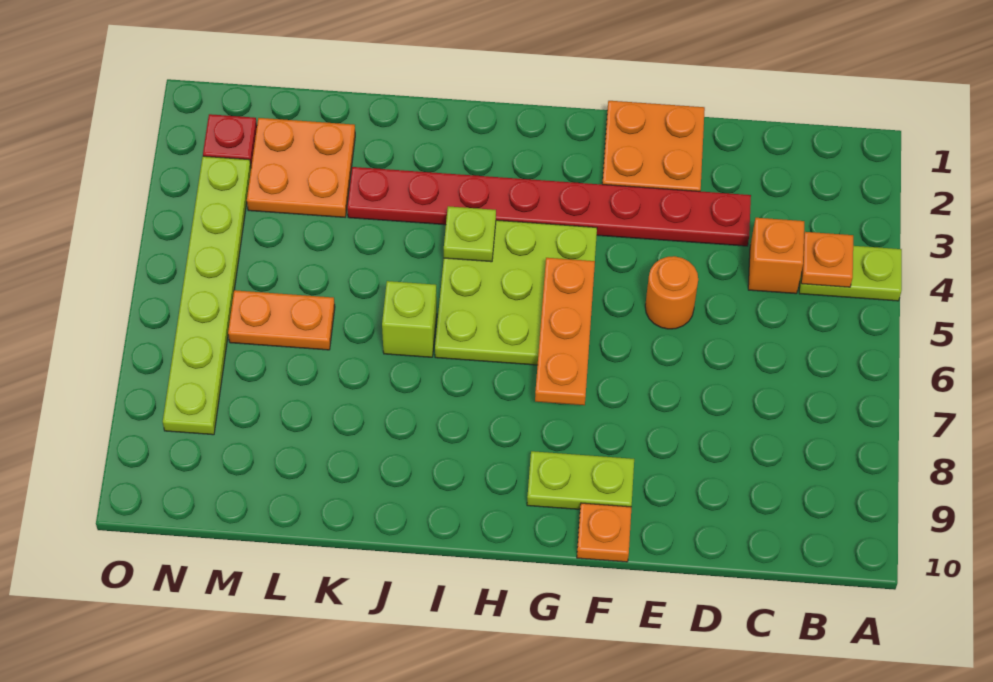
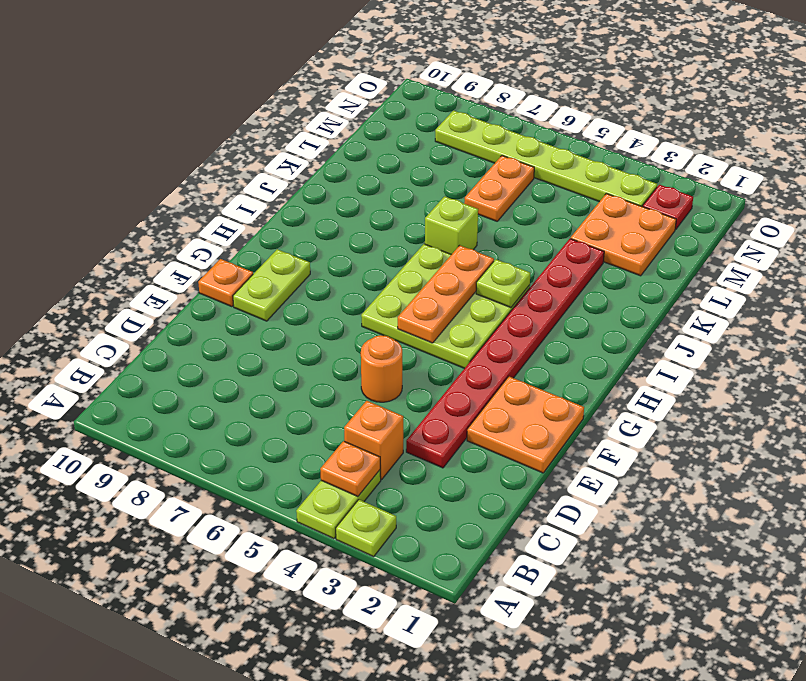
none -> lime plate A3 level 1
orange plate G5:G7 level 2 -> orange plate G5:I5 level 2

